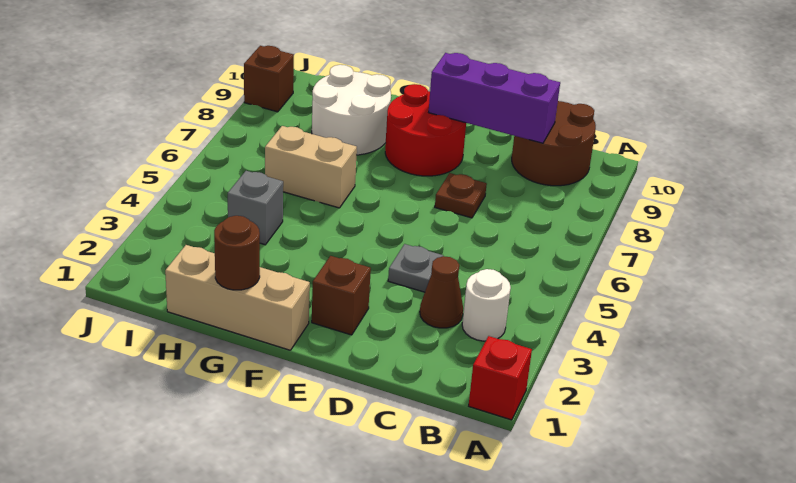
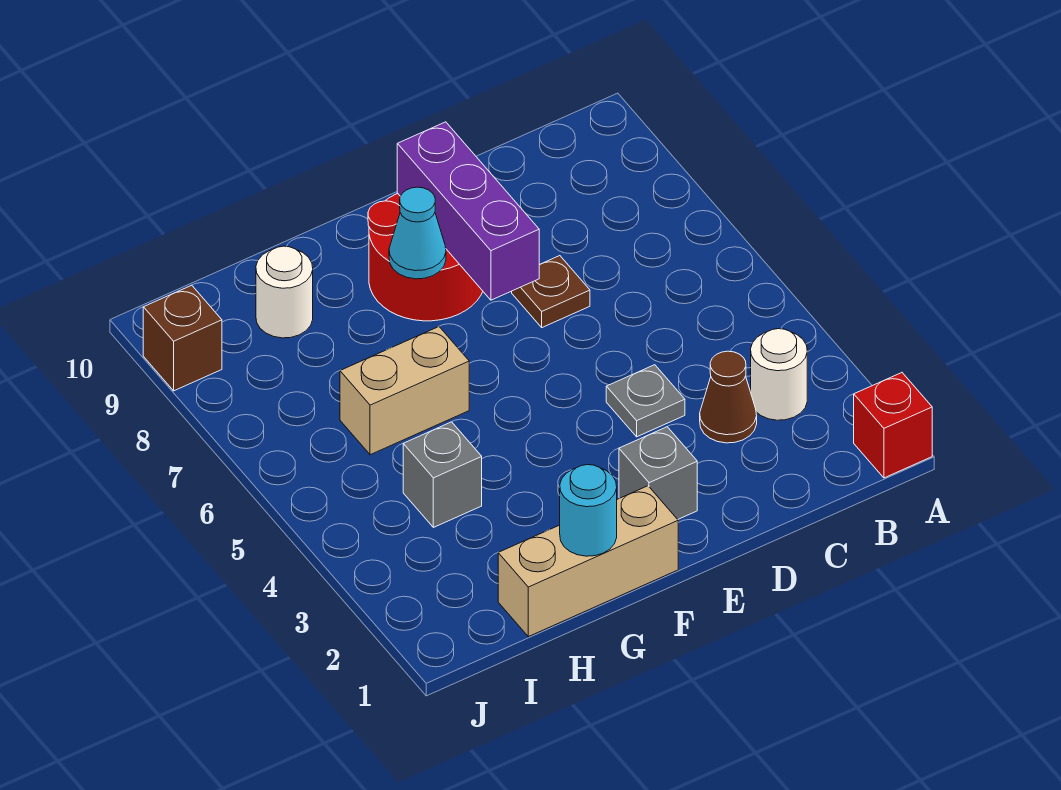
brown round brick B9:C10 level 1 -> none
purple brick C9:E9 level 2 -> purple brick E7:E9 level 2
brown brick E2 level 1 -> grey brick E2 level 1
none -> cyan cone F8 level 2
brown round brick G1 level 2 -> cyan round brick G1 level 2
white round brick G8:H9 level 1 -> white round brick H9 level 1

